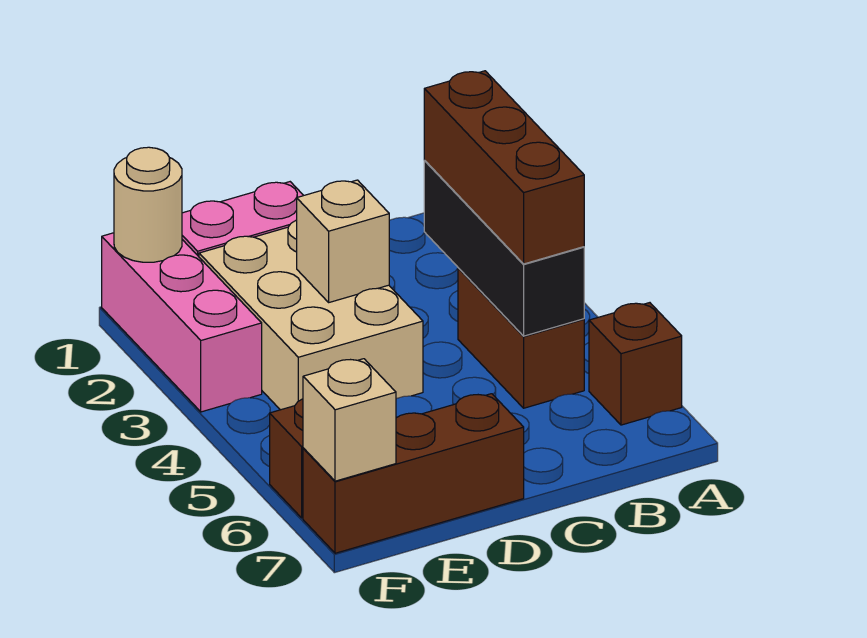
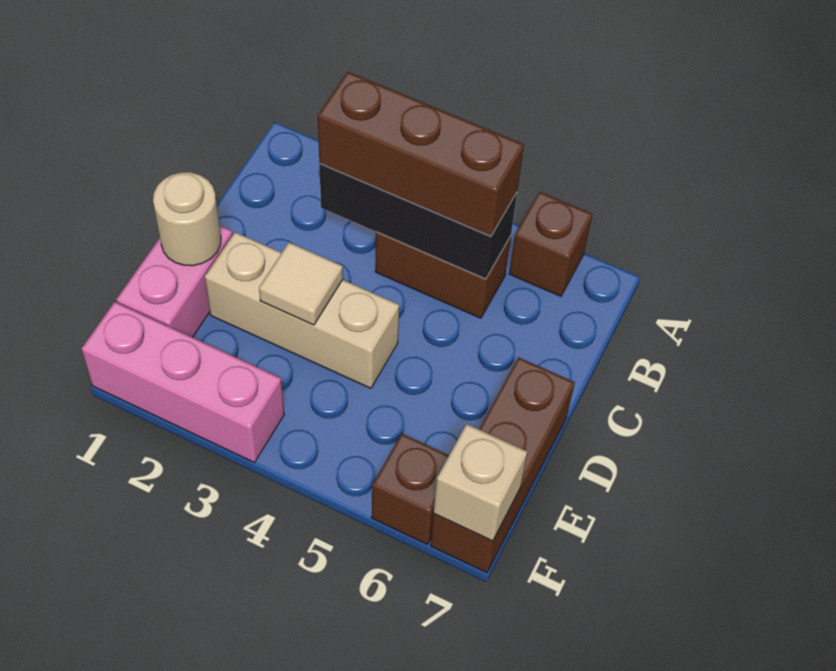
tan brick D2:E4 level 1 -> tan brick D2:D4 level 1
tan brick D3 level 2 -> tan tile D3 level 2
tan round brick F1 level 2 -> tan round brick D1 level 2

